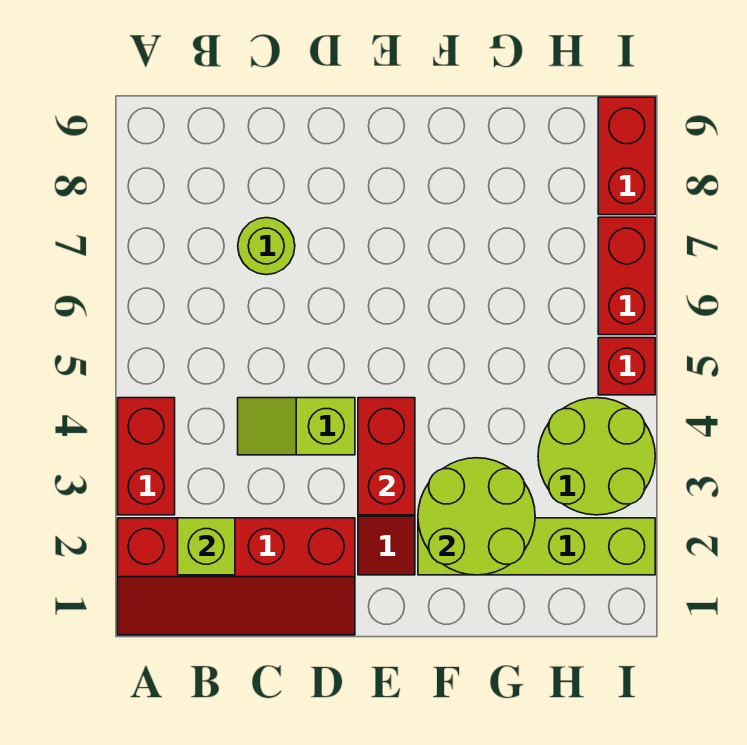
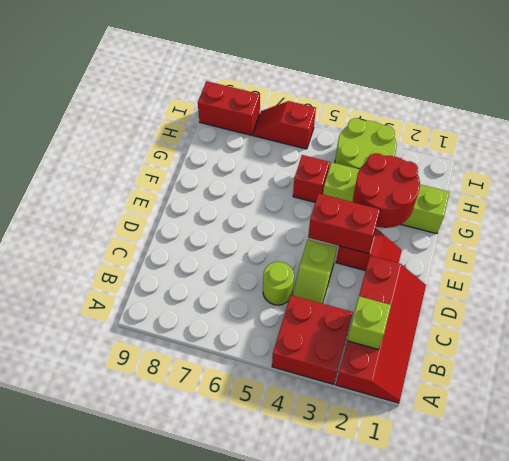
red brick A3:A4 level 1 -> red brick A3:B4 level 1
lime round brick C7 level 1 -> lime round brick C5 level 1
lime brick F2:I2 level 1 -> lime brick G1:G4 level 1
lime round brick F2:G3 level 2 -> red round brick F2:G3 level 2
red brick I5 level 1 -> red brick G5 level 1
red brick I6:I7 level 1 -> red slope I6:I7 level 1 top 6

